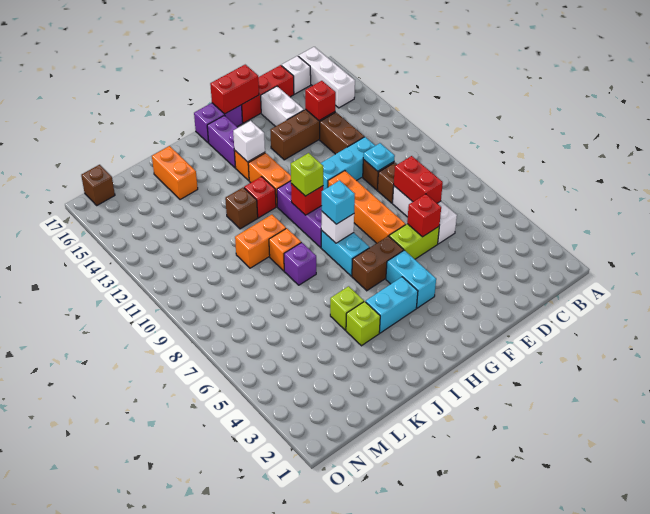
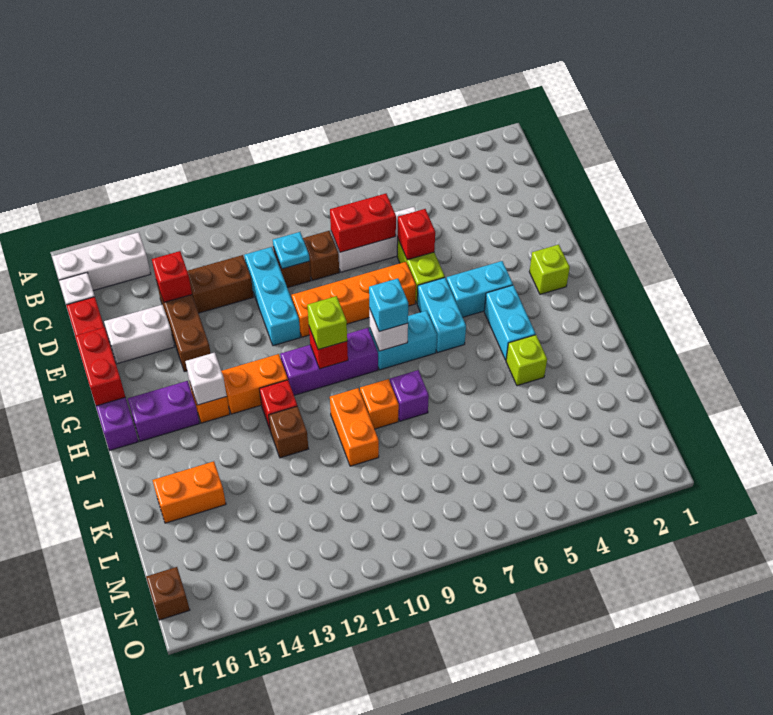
brown brick G6:H6 level 1 -> cyan brick G6:H6 level 1
lime brick J5 level 1 -> lime brick G2 level 1

